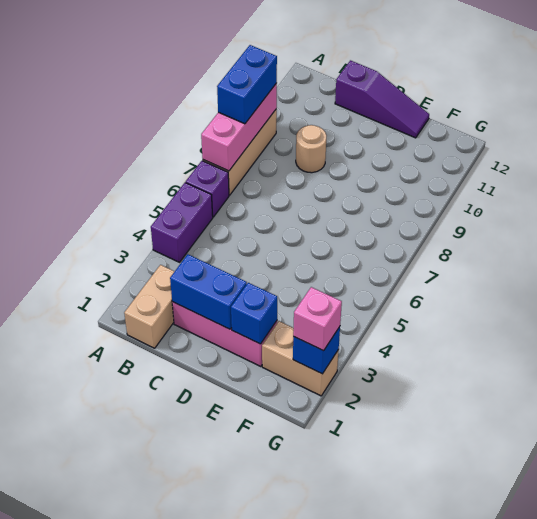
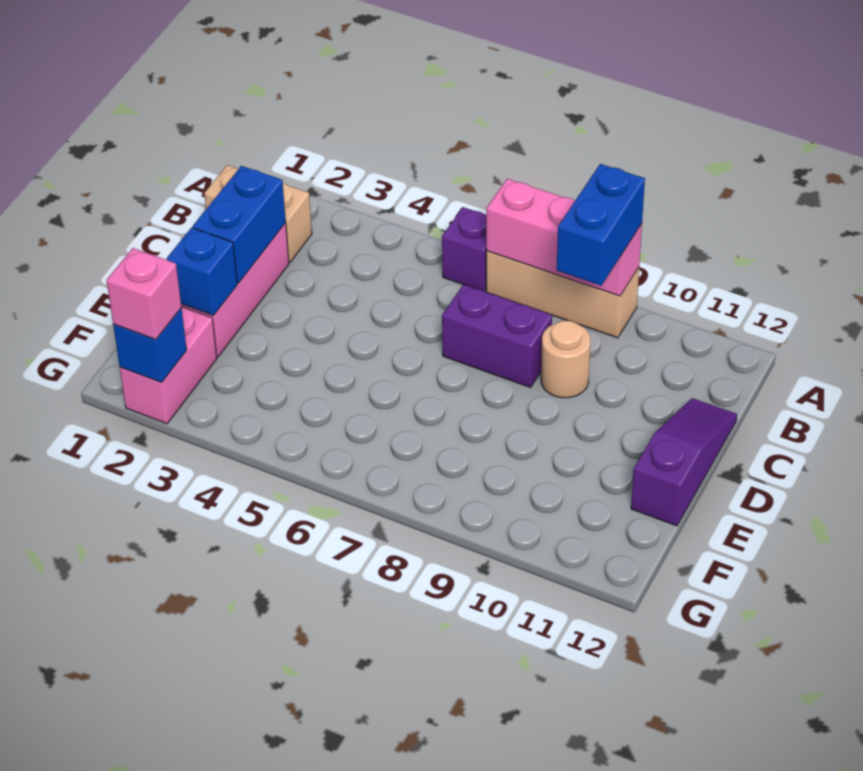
purple brick A4:A5 level 1 -> purple brick C7:C8 level 1
blue brick A8:A9 level 3 -> blue brick A9:B9 level 3
purple slope C12:E12 level 1 top C -> purple slope C12:E12 level 1 top E
tan brick F2:G2 level 1 -> pink brick F2:G2 level 1

